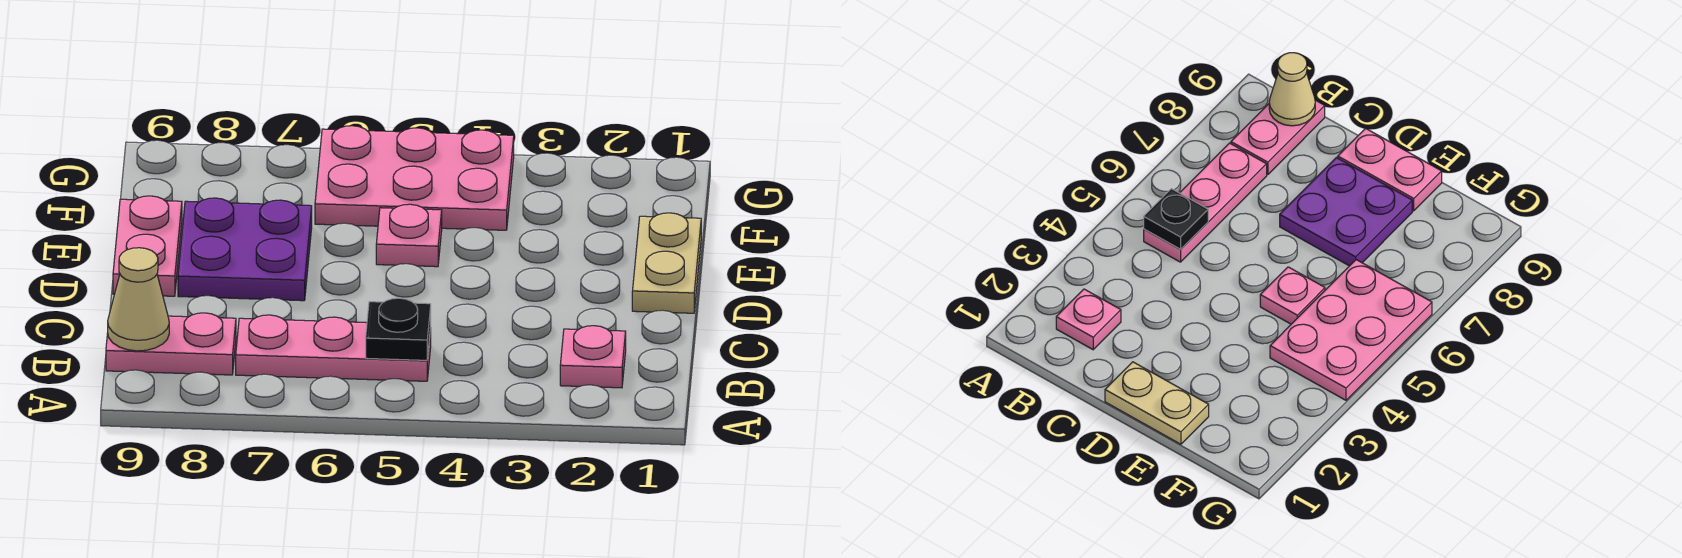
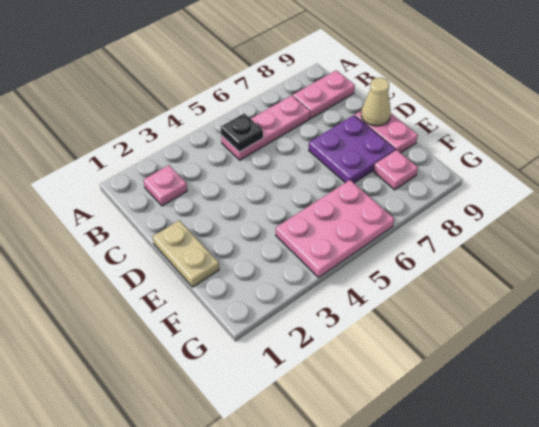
tan cone B9 level 2 -> tan cone D9 level 2
pink plate E5 level 1 -> pink plate F8 level 1

